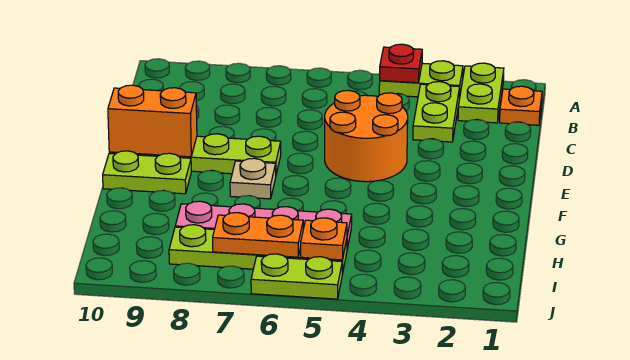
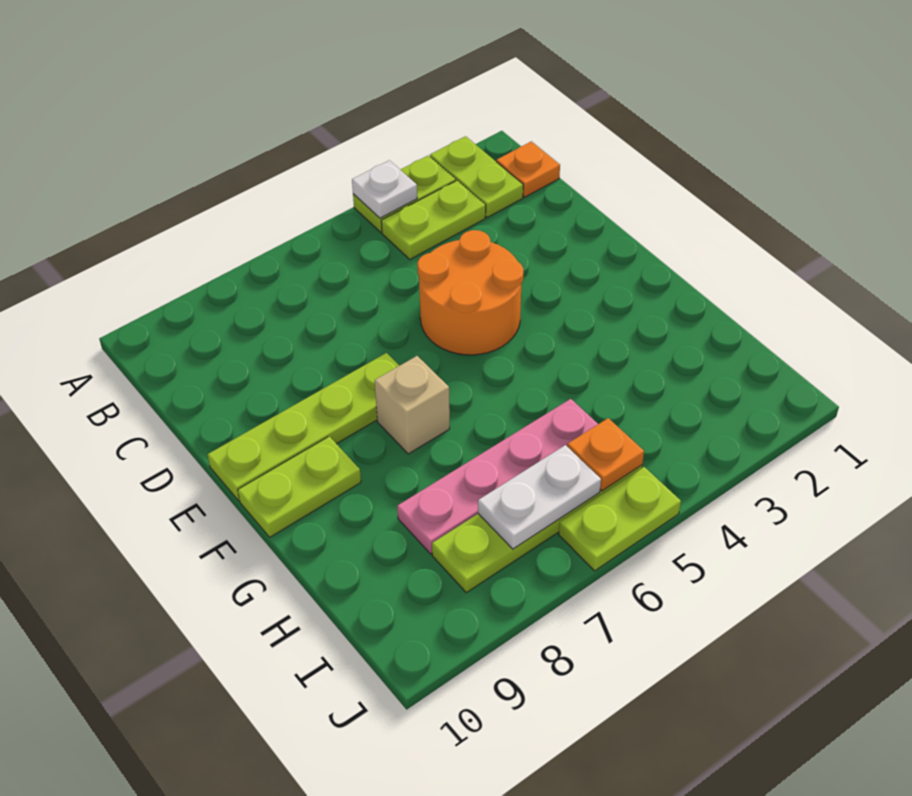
red plate A4 level 2 -> white plate A4 level 2
lime plate B3:C3 level 1 -> lime plate B3:B4 level 1
orange brick E9:E10 level 2 -> none
tan plate F7 level 1 -> tan brick F7 level 1
orange plate I6:I7 level 2 -> white plate I6:I7 level 2

